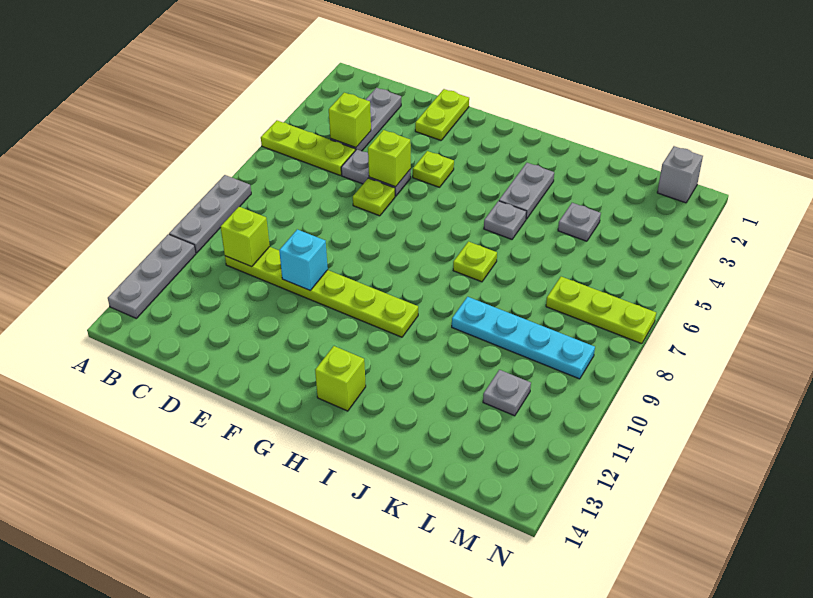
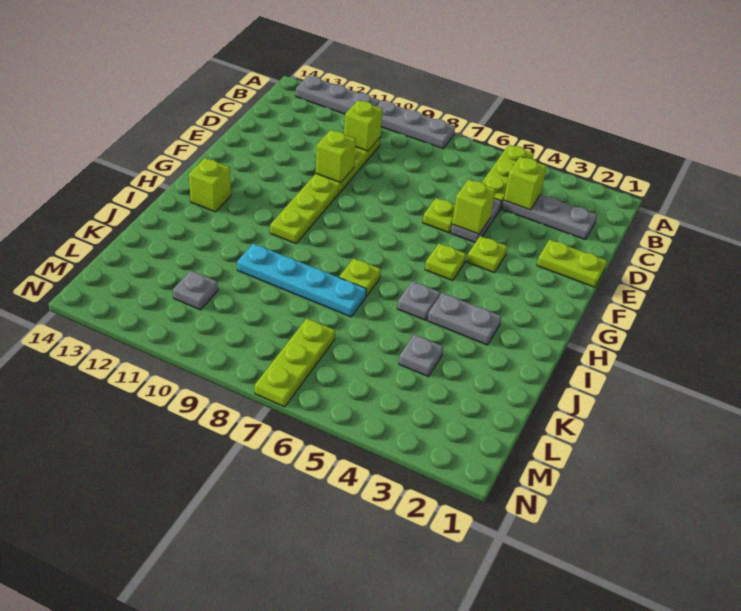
cyan brick E10 level 2 -> lime brick E10 level 2
none -> lime plate G5 level 1
cyan plate J9:M9 level 1 -> cyan plate J7:J10 level 1
grey brick M1 level 1 -> none

